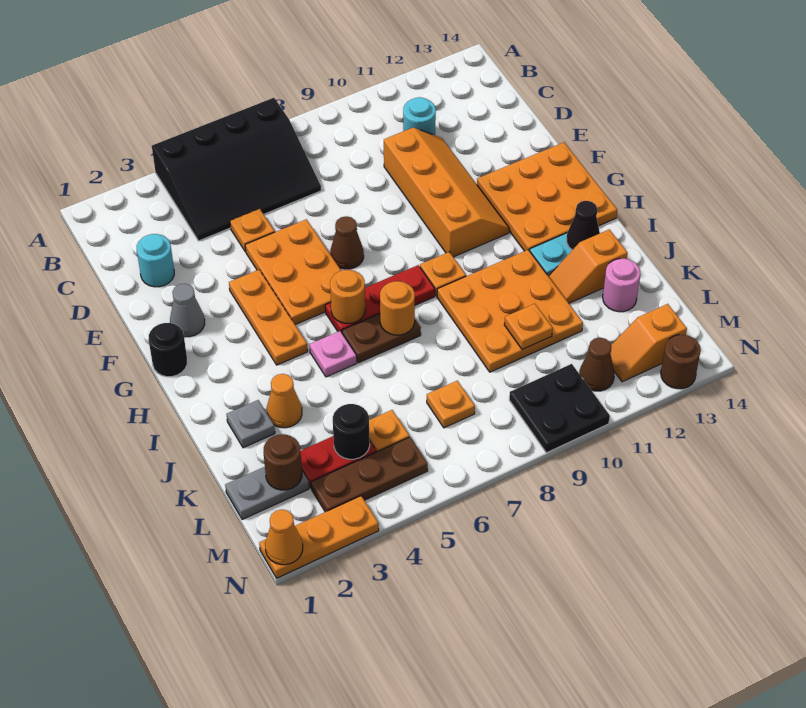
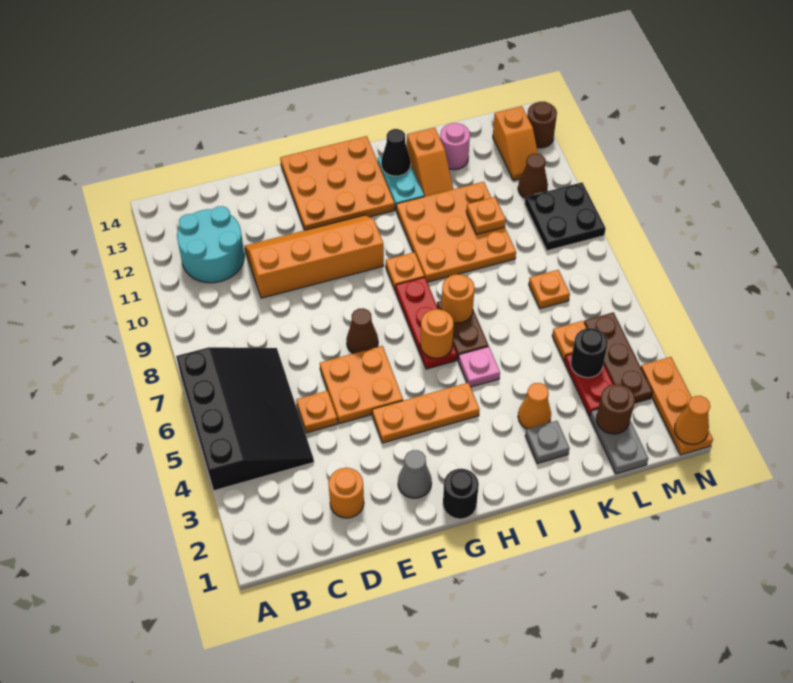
cyan round brick C11 level 1 -> cyan round brick B11:C12 level 1
cyan round brick D2 level 1 -> orange round brick D2 level 1
orange plate E5:G6 level 1 -> orange plate E5:F6 level 1

